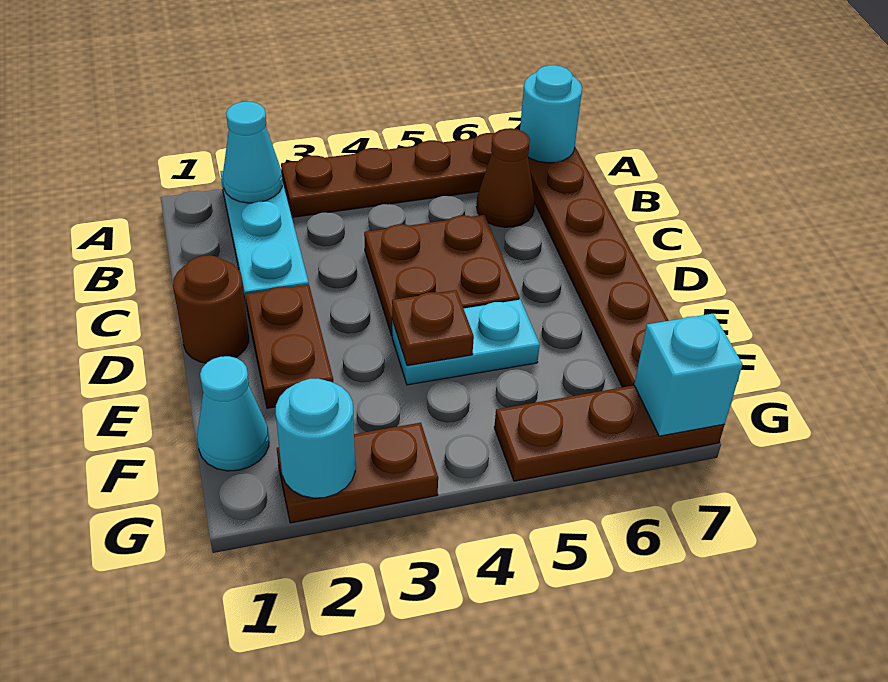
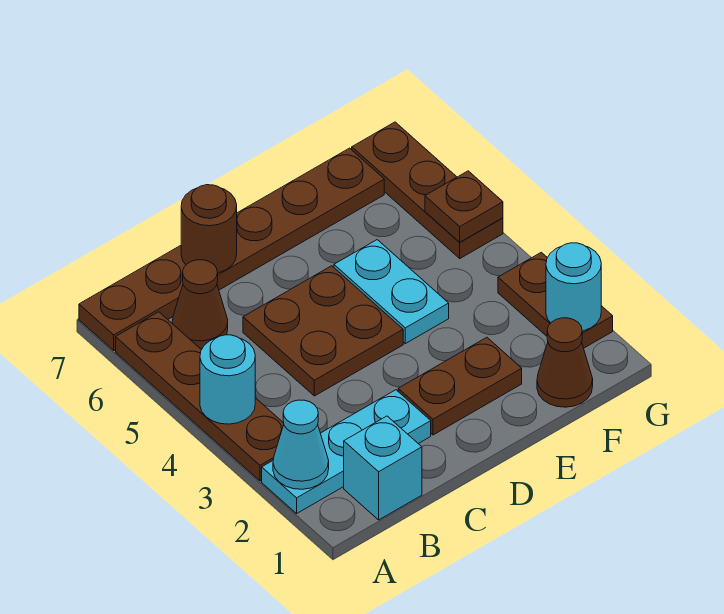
cyan round brick A7 level 2 -> cyan round brick A4 level 2
brown round brick D1 level 1 -> brown round brick C7 level 2
brown plate E4 level 2 -> brown plate G5 level 2
cyan cone F1 level 1 -> brown cone F1 level 1
cyan brick G7 level 2 -> cyan brick B1 level 1

